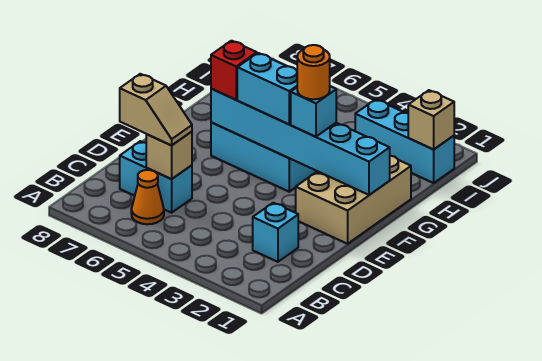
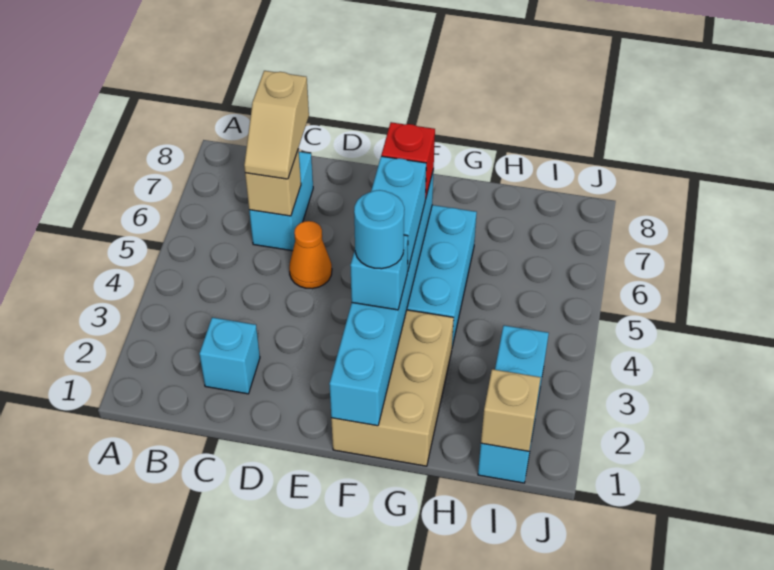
orange cone B6 level 1 -> orange cone D5 level 1
tan brick E1:G2 level 1 -> tan brick F1:G3 level 1
orange round brick F3 level 4 -> cyan round brick F3 level 4

